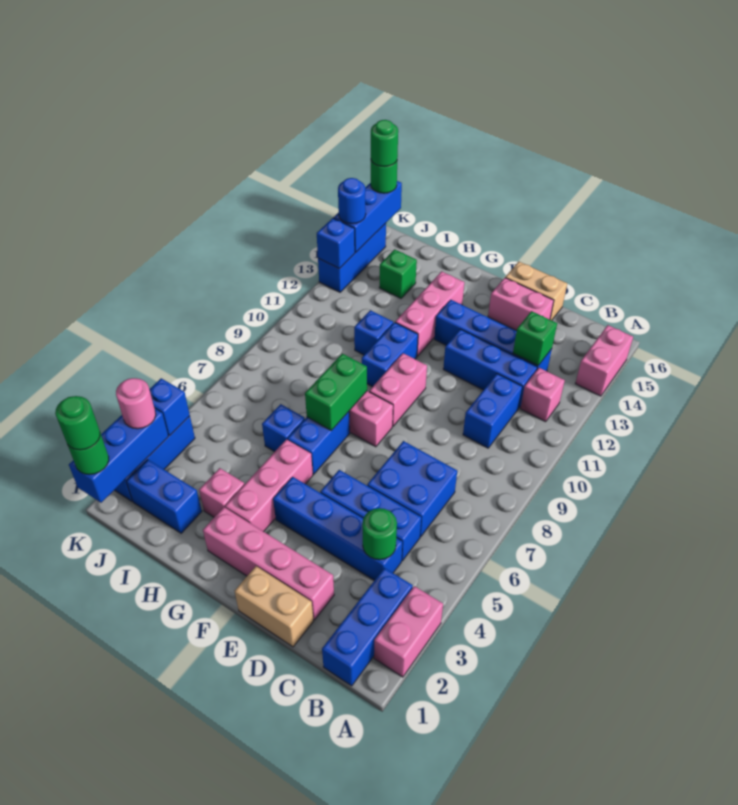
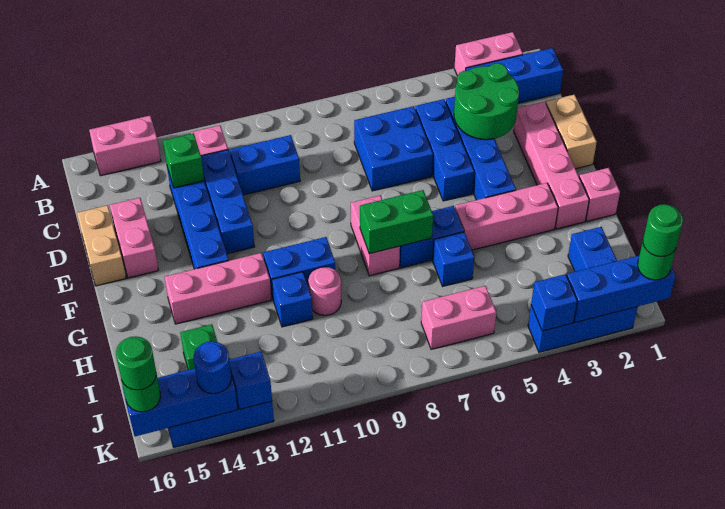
green round brick C4 level 2 -> green round brick C3:D4 level 2
pink brick F9:F10 level 1 -> pink brick J6:J7 level 1
pink brick H3 level 1 -> pink brick G1 level 1
pink round brick K3 level 3 -> pink round brick H10 level 1

